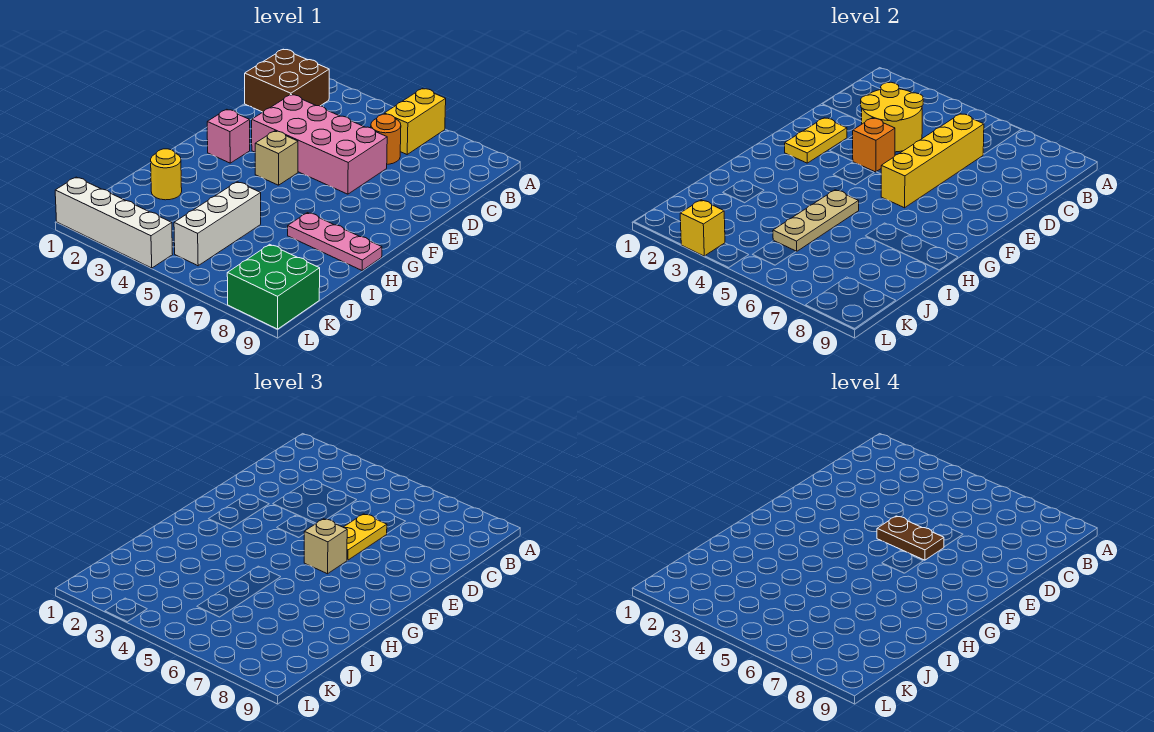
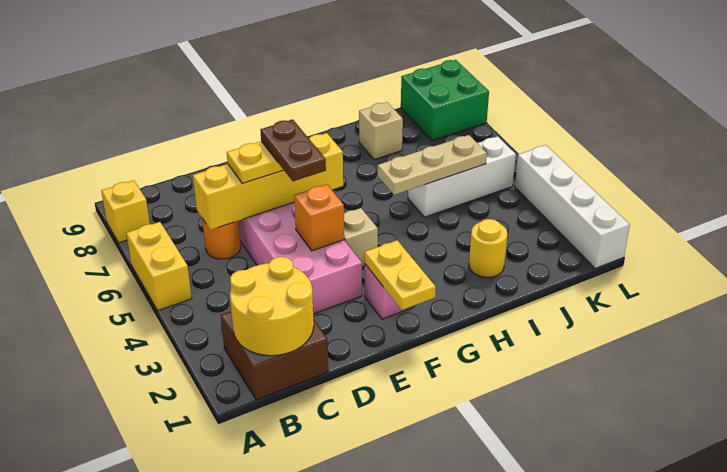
yellow brick A6:B6 level 1 -> yellow brick A5:A6 level 1
yellow round brick C3:D4 level 2 -> yellow round brick B1:C2 level 2
yellow plate E2:F2 level 2 -> yellow plate F1:F2 level 2
tan brick F6 level 3 -> tan brick I8 level 1
pink plate H7:H9 level 1 -> none
yellow brick L3 level 2 -> yellow brick A8 level 1

